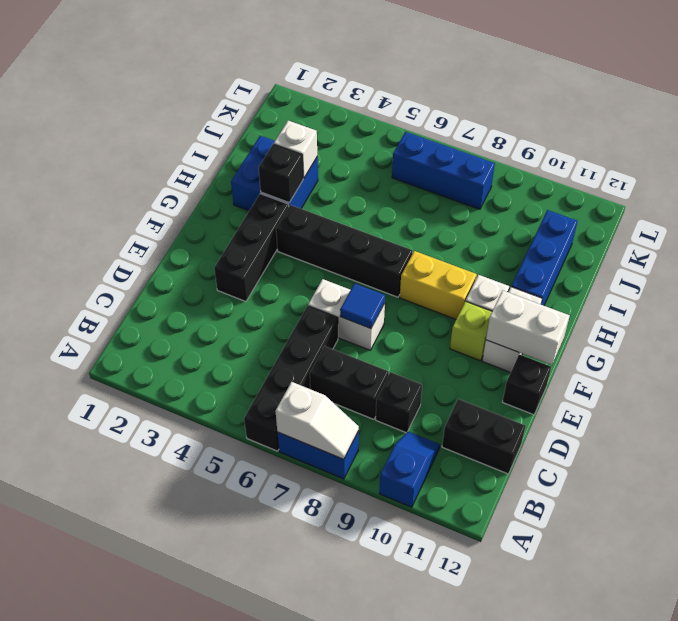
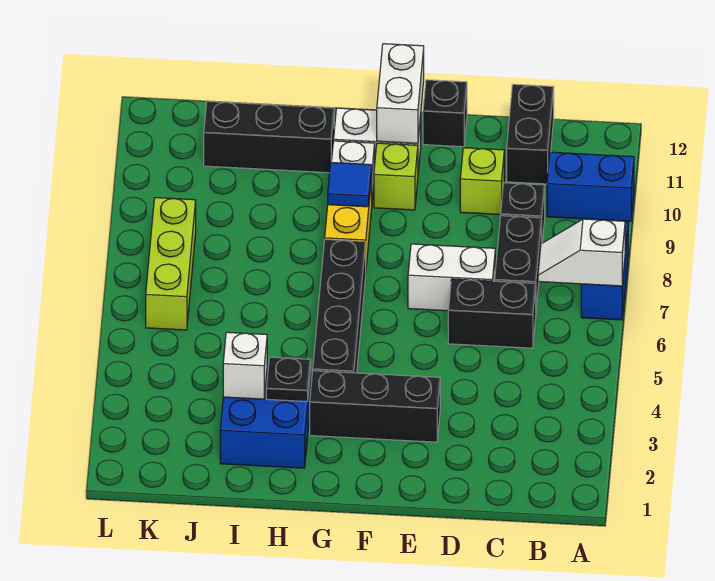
black brick A6:D6 level 1 -> black brick C6:D6 level 1
white slope A7:A8 level 2 top 7 -> white slope A7:B7 level 2 top A
blue slope A10:B10 level 1 top A -> blue brick A10:B10 level 1
none -> lime brick D10 level 1
white brick E6:E7 level 1 -> white brick D7:E7 level 1
blue tile E7 level 2 -> blue tile G9 level 2
black brick H3 level 2 -> black plate H3 level 2
blue brick H11:J11 level 1 -> black brick H11:J11 level 1
blue brick K6:K8 level 1 -> lime brick K6:K8 level 1

